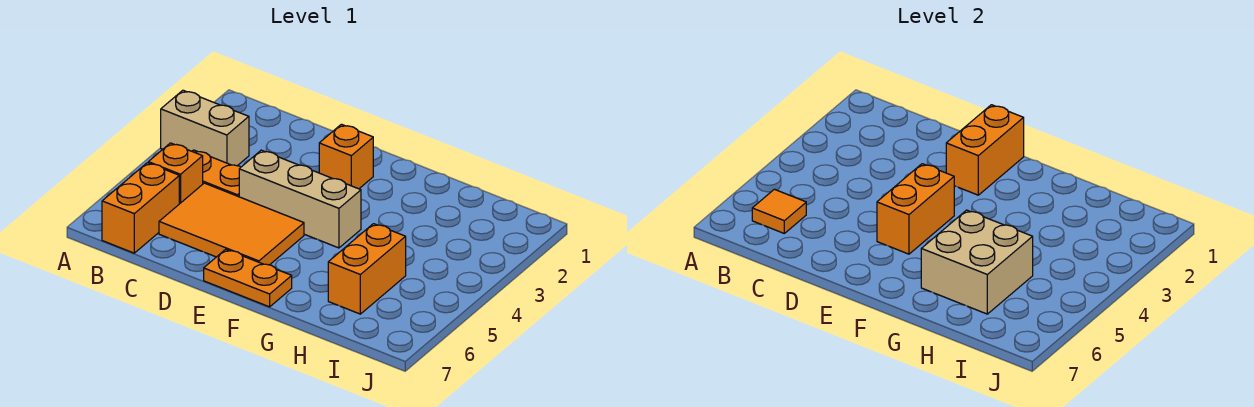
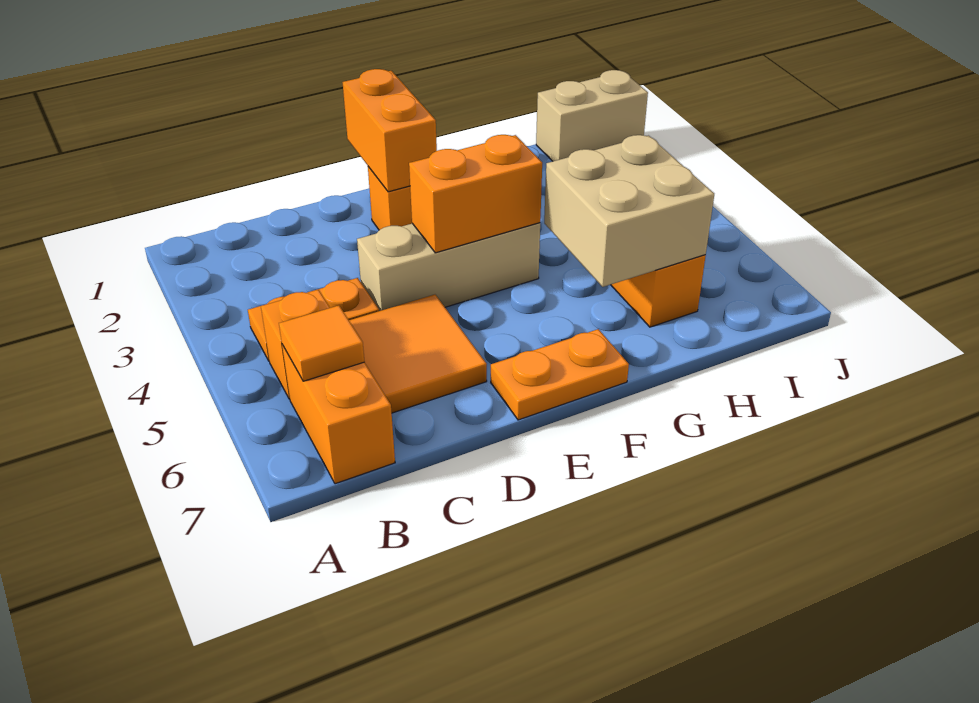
tan brick A3:B3 level 1 -> tan brick I1:J1 level 1
orange tile C5:E6 level 1 -> orange tile C5:D6 level 1
orange brick E4:E5 level 2 -> orange brick E4:F4 level 2

